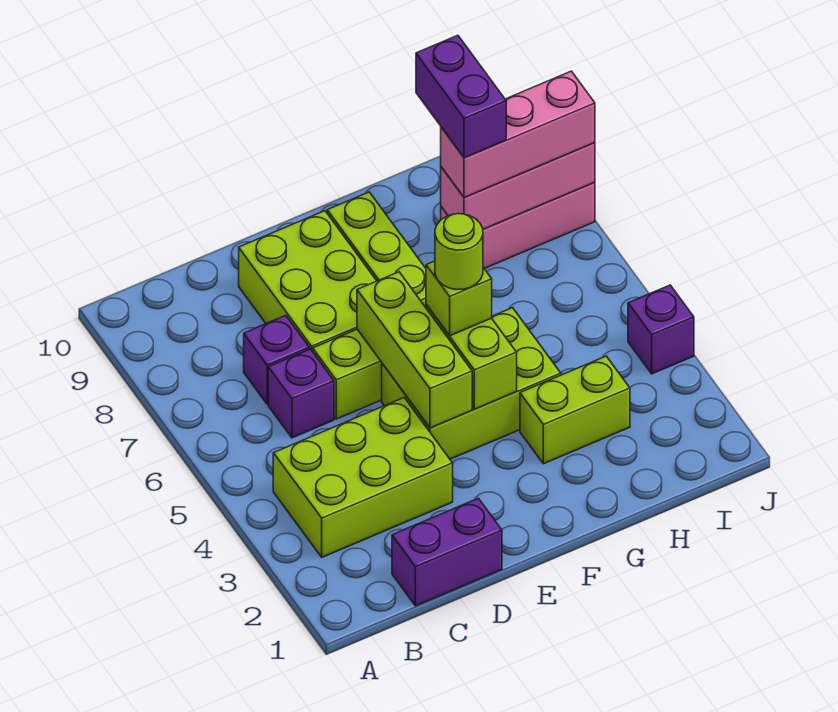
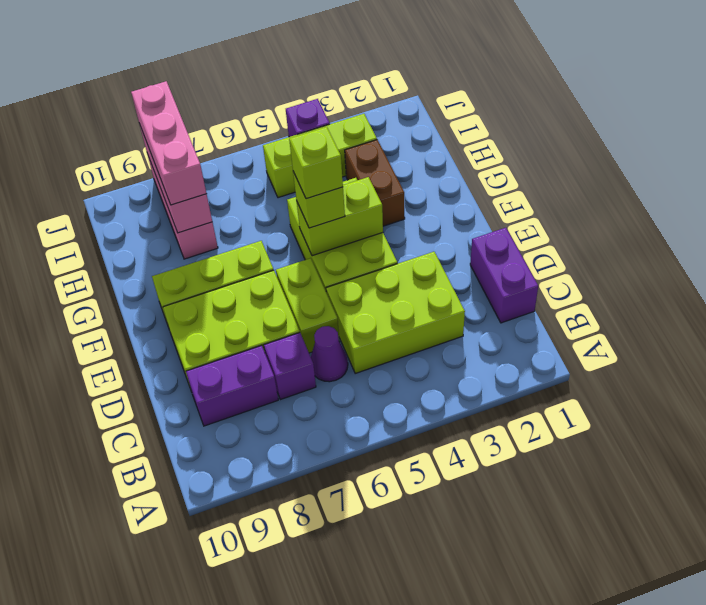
lime brick B3:D4 level 1 -> lime brick C3:D5 level 1
purple brick C6 level 1 -> purple cone C6 level 1
lime brick E4:E6 level 2 -> lime brick I3:I5 level 1
lime round brick F5 level 4 -> lime brick F5 level 4
lime brick G3:H3 level 1 -> brown brick G3:H3 level 1
purple brick H8:H9 level 4 -> purple brick C8:C9 level 1

